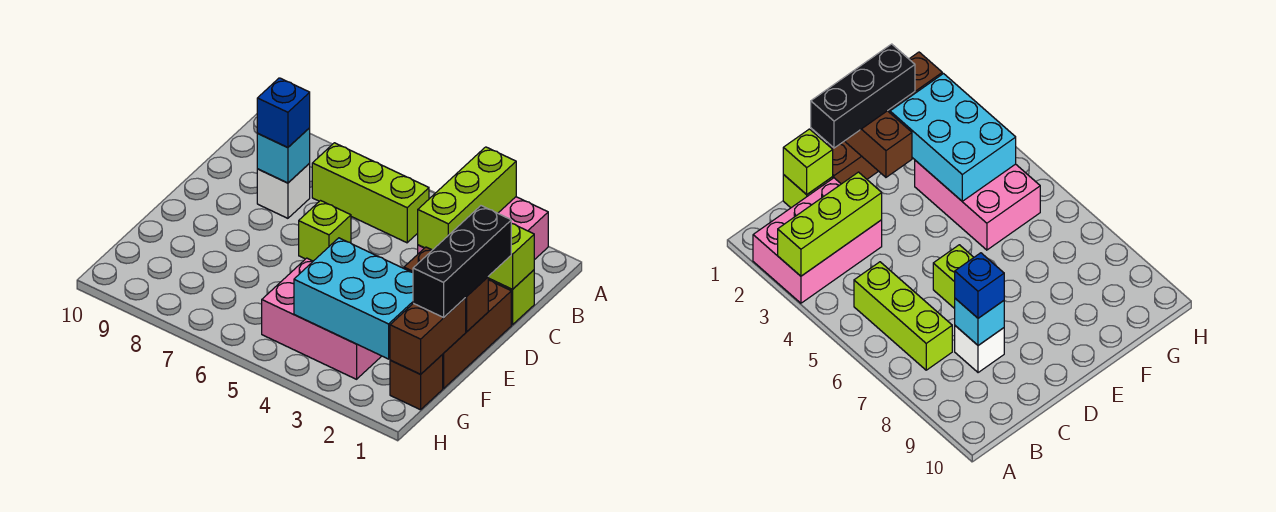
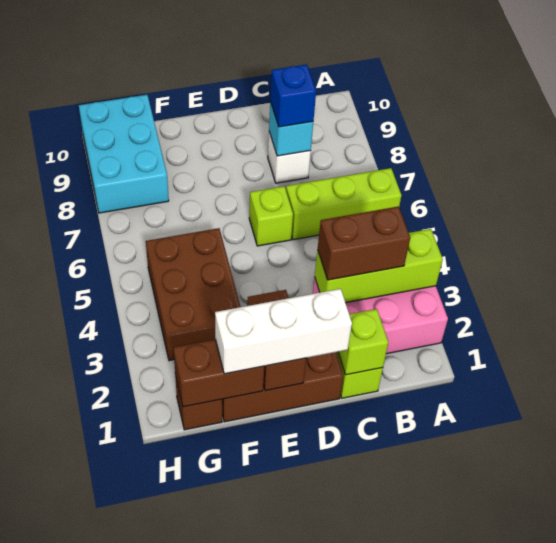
none -> brown brick B3:C3 level 3
lime brick B5:B7 level 1 -> lime brick A6:C6 level 1
black brick D1:F1 level 3 -> white brick D1:F1 level 3
cyan brick F2:G4 level 2 -> cyan brick G8:H10 level 1
pink brick F3:G5 level 1 -> brown brick F3:G5 level 1

